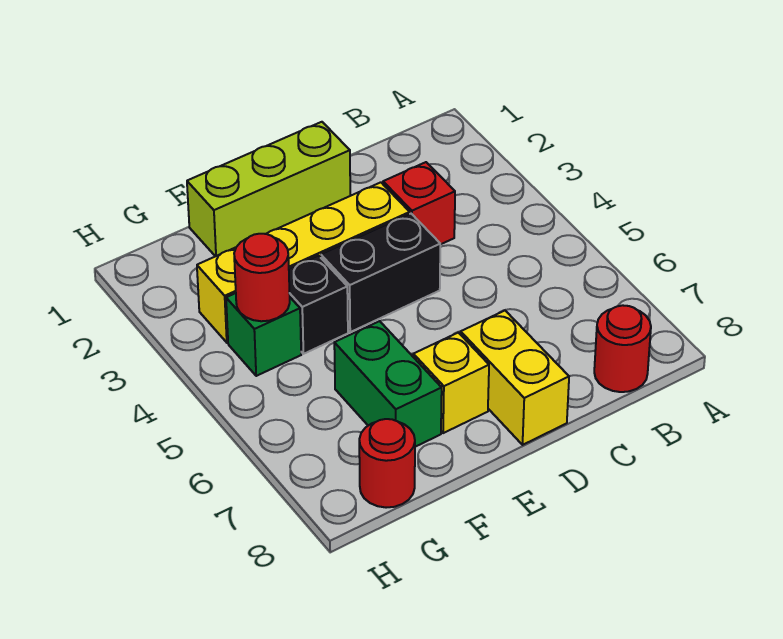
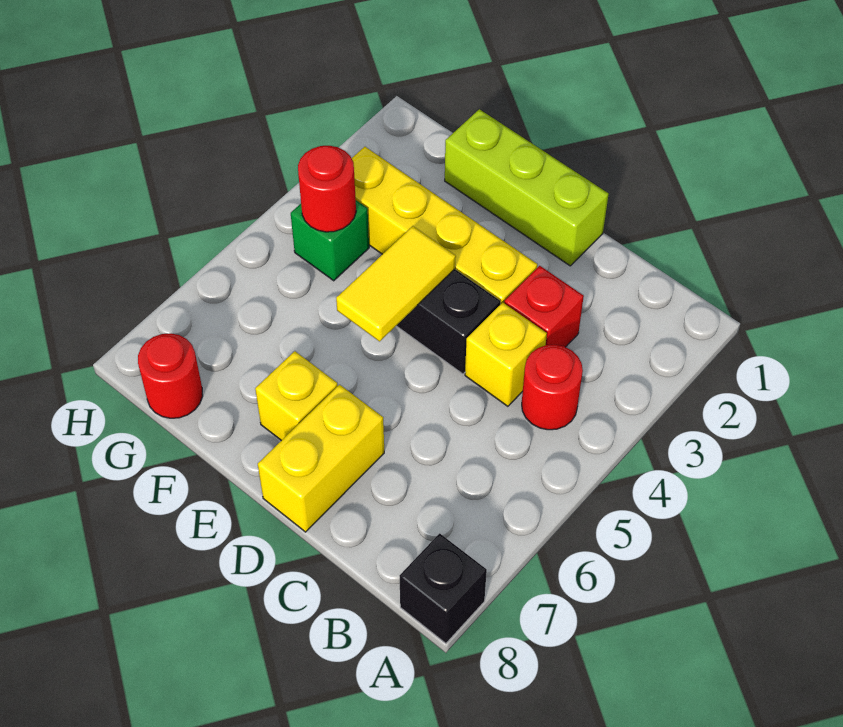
red round brick B8 level 1 -> red round brick B4 level 1
none -> yellow brick C4 level 1
none -> yellow tile E4:E5 level 2
black brick F4 level 1 -> black brick A8 level 1
green brick F6:F7 level 1 -> none

